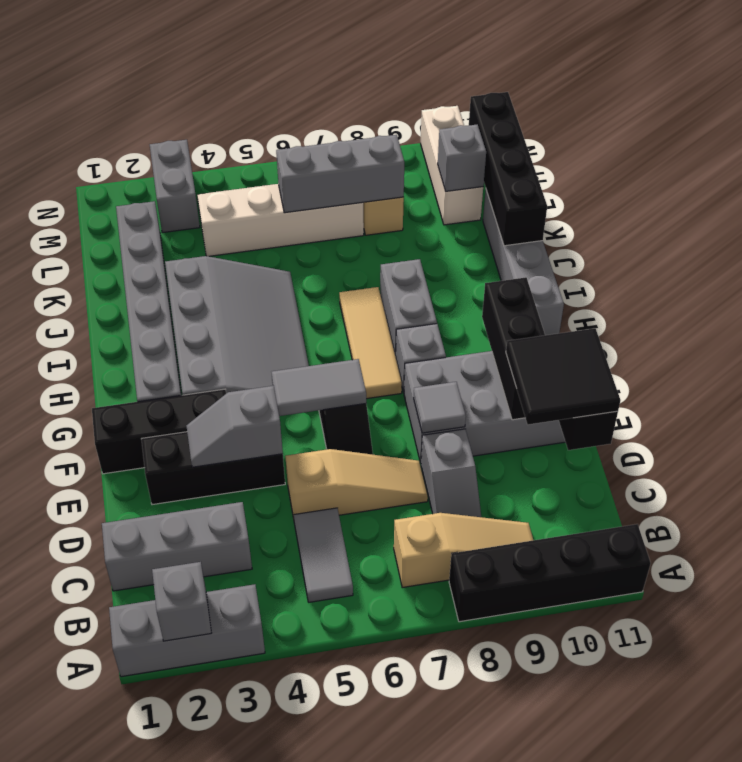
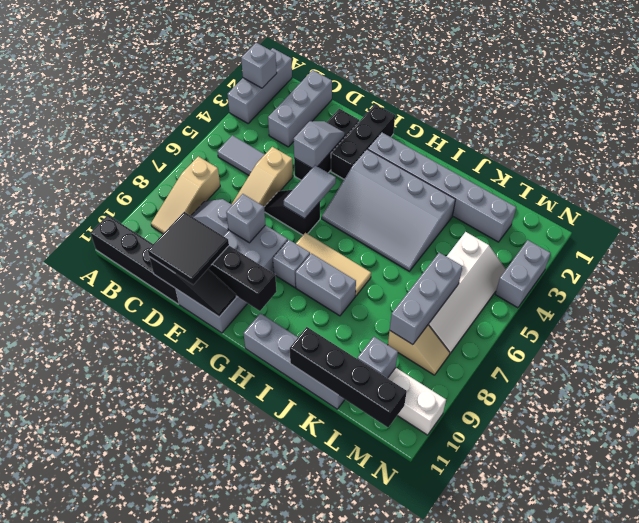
black brick A8:A11 level 1 -> black brick A11:D11 level 1
grey tile E8 level 2 -> grey brick E8 level 2
grey brick M3:N3 level 1 -> grey brick N3:N4 level 1

